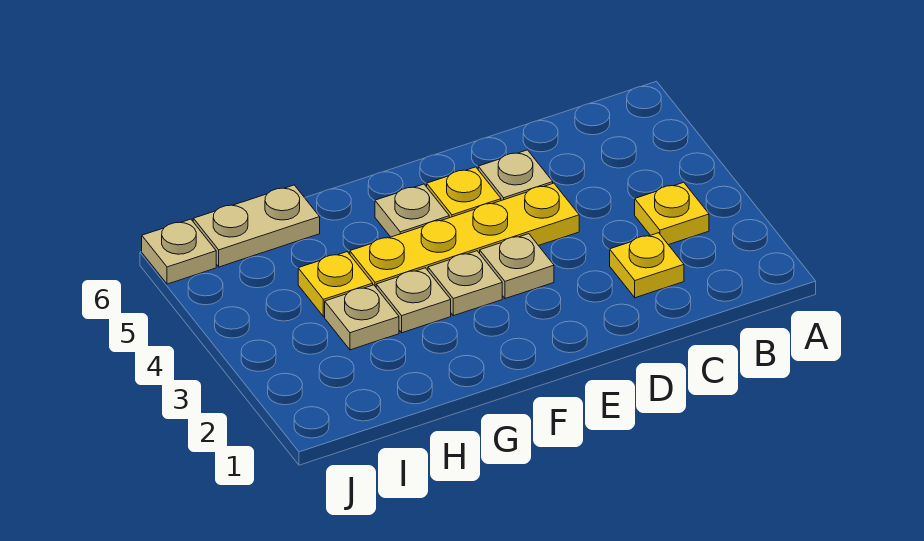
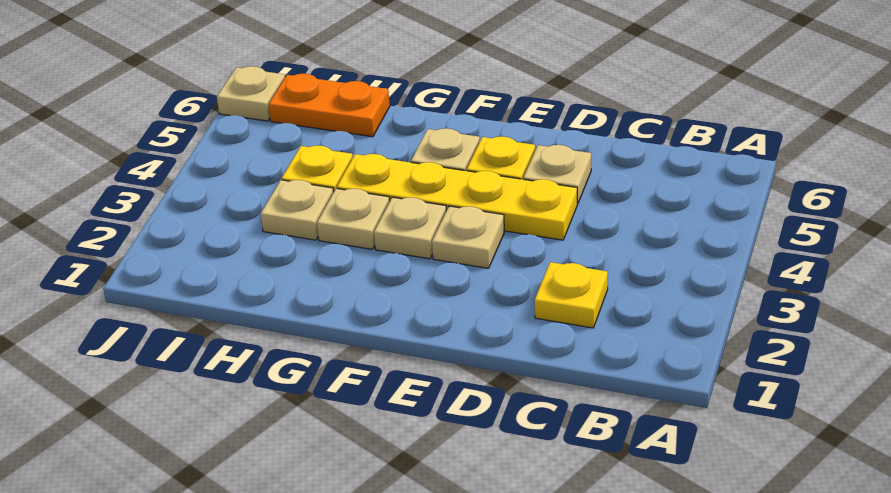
yellow plate B3 level 1 -> none
tan plate H6:I6 level 1 -> orange plate H6:I6 level 1

